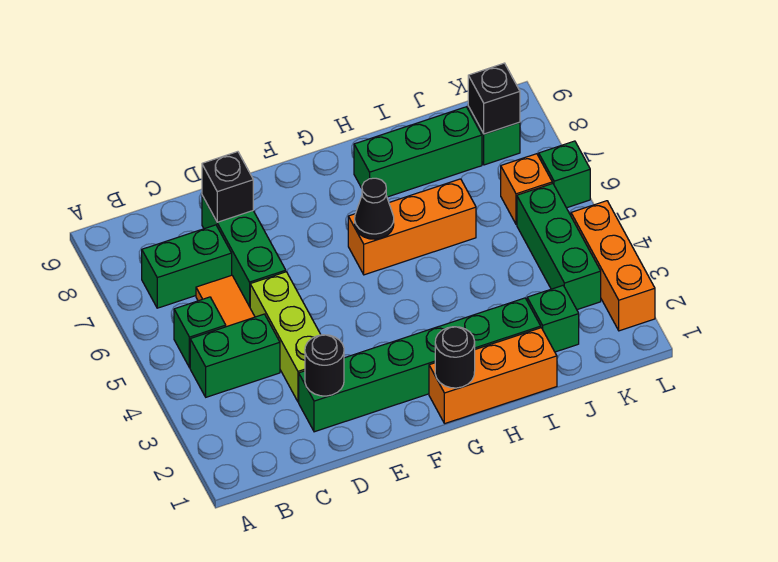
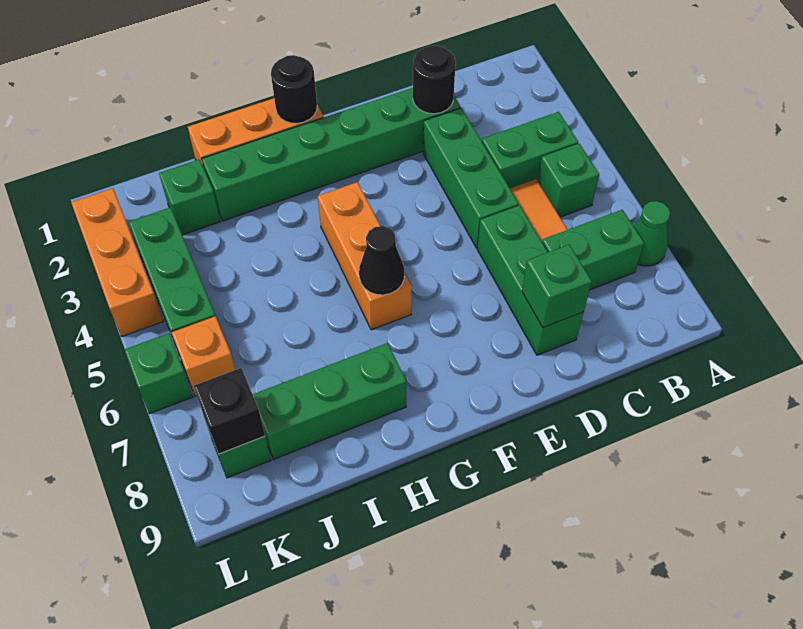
none -> green cone A7 level 1
lime brick D3:D5 level 1 -> green brick D3:D5 level 1
black brick D8 level 2 -> green brick D8 level 2
orange brick G6:I6 level 1 -> orange brick G4:G6 level 1

